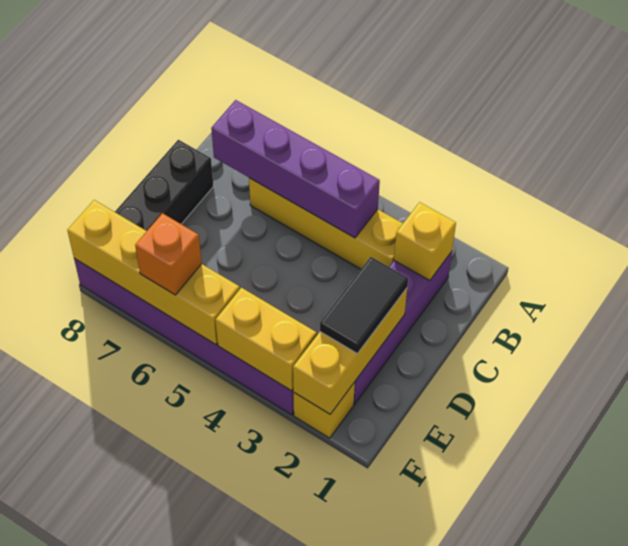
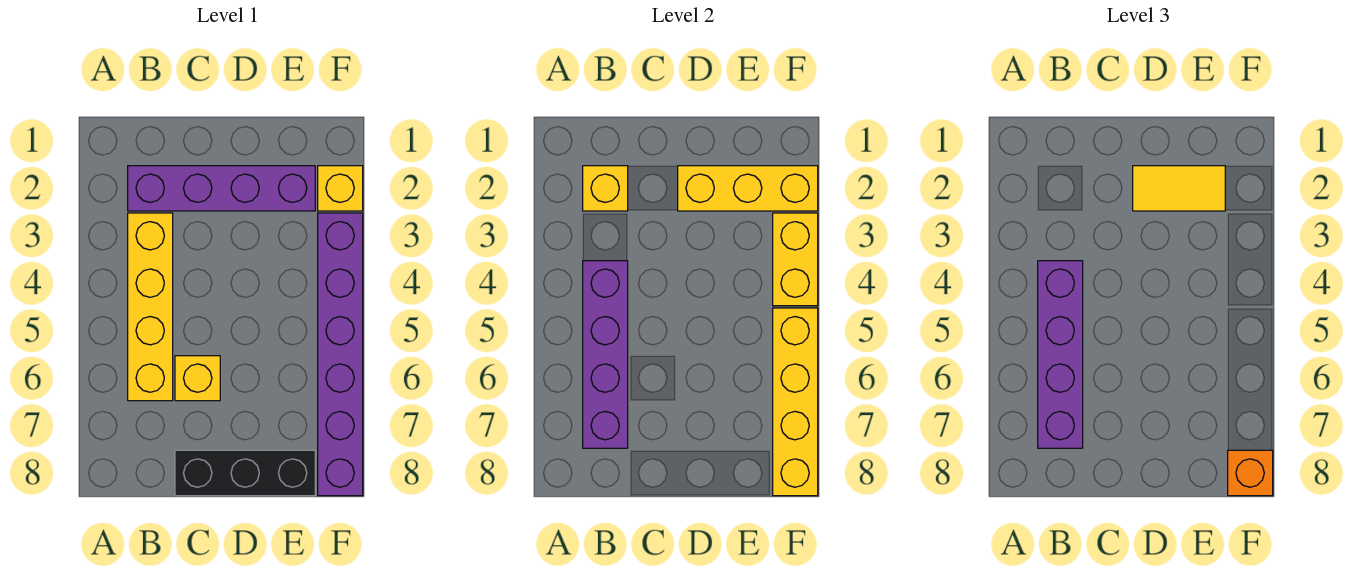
none -> purple brick B4:B7 level 3
none -> yellow brick C6 level 1
black tile D2:E2 level 3 -> yellow tile D2:E2 level 3
orange brick F6 level 3 -> orange brick F8 level 3

